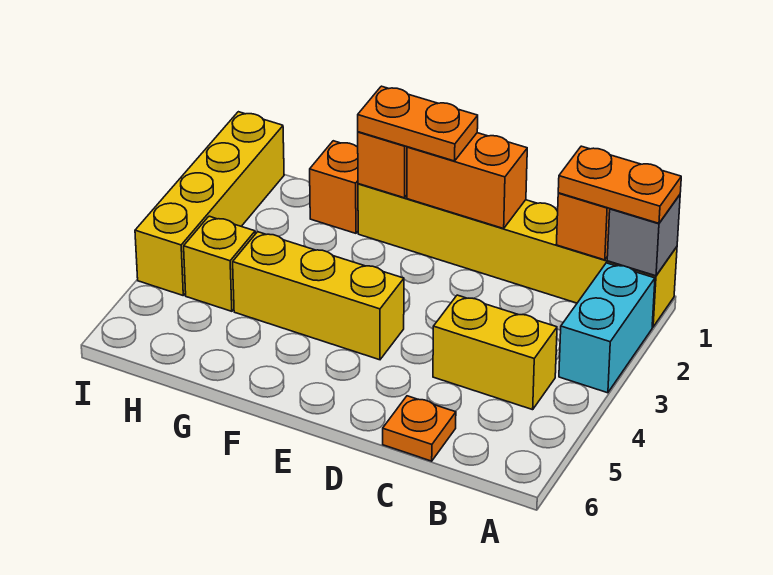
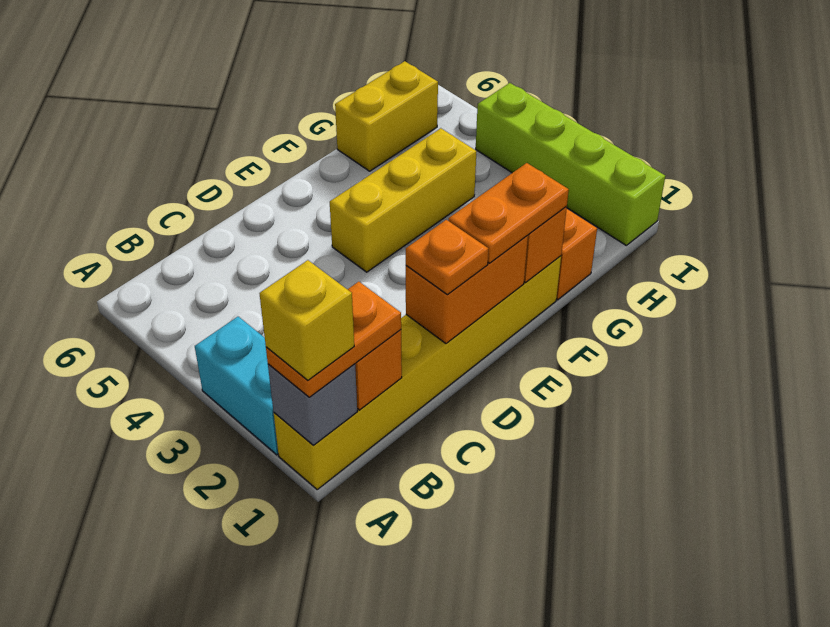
yellow brick B4:C4 level 1 -> yellow brick G6:H6 level 1
orange plate C6 level 1 -> orange plate D1 level 3
yellow brick H4 level 1 -> yellow brick A1 level 4
yellow brick I1:I4 level 1 -> lime brick I1:I4 level 1

